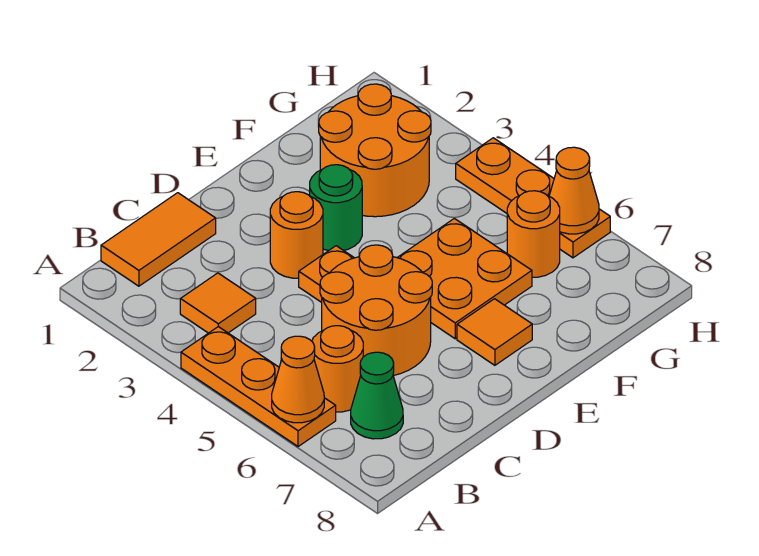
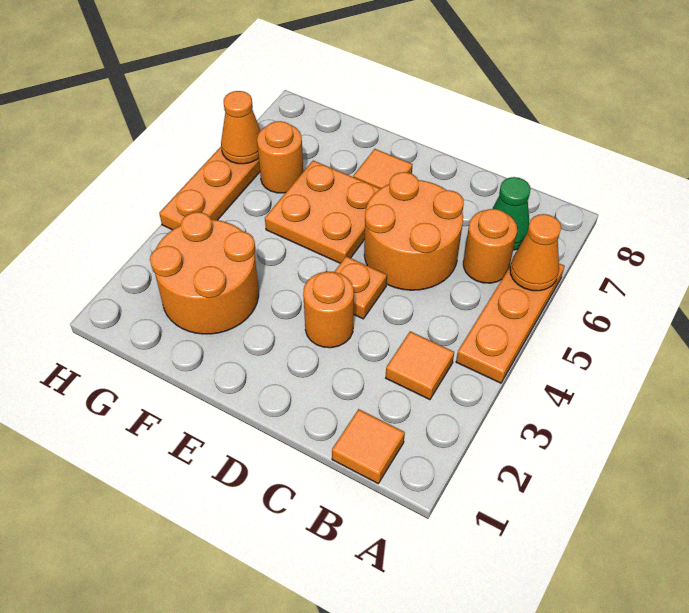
orange tile B1:C1 level 1 -> orange tile B1 level 1
green round brick E3 level 1 -> none

